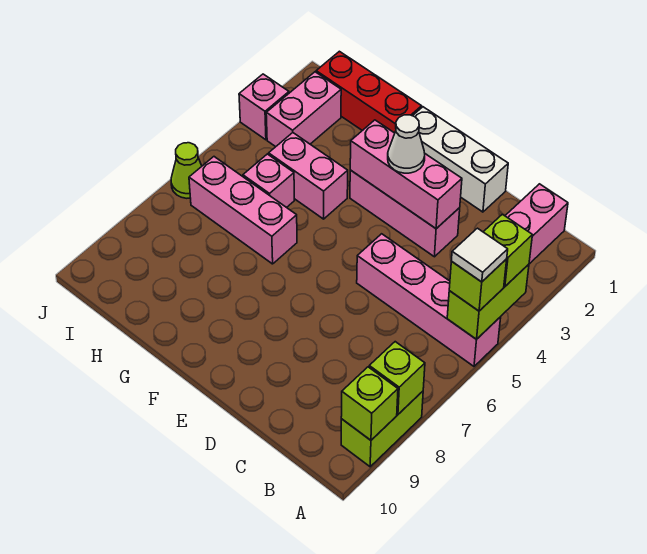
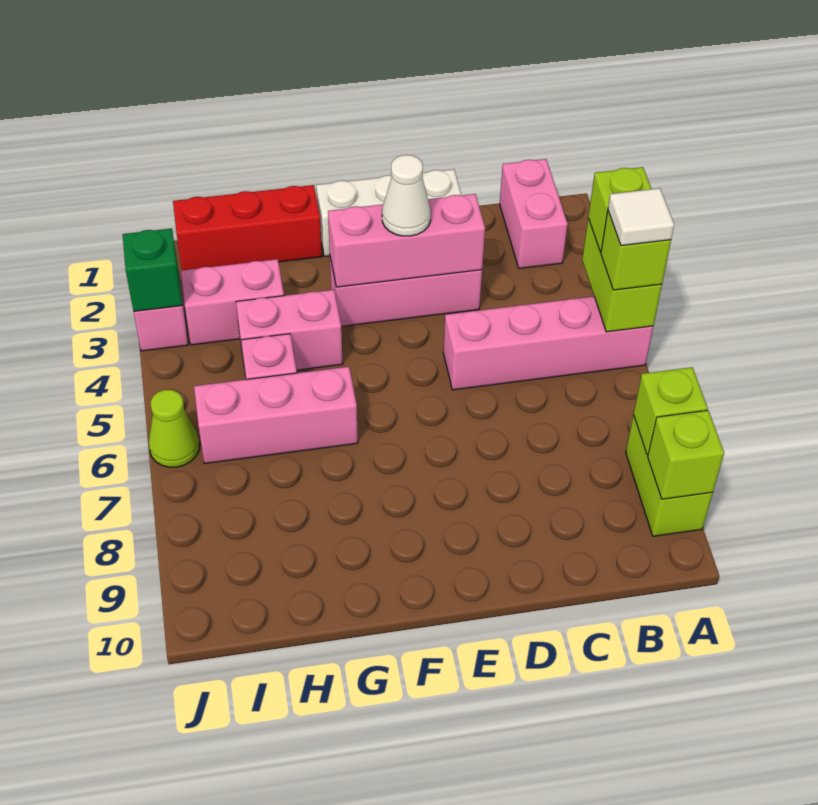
pink brick I2:I3 level 1 -> pink brick H3:I3 level 1
none -> green brick J3 level 2

